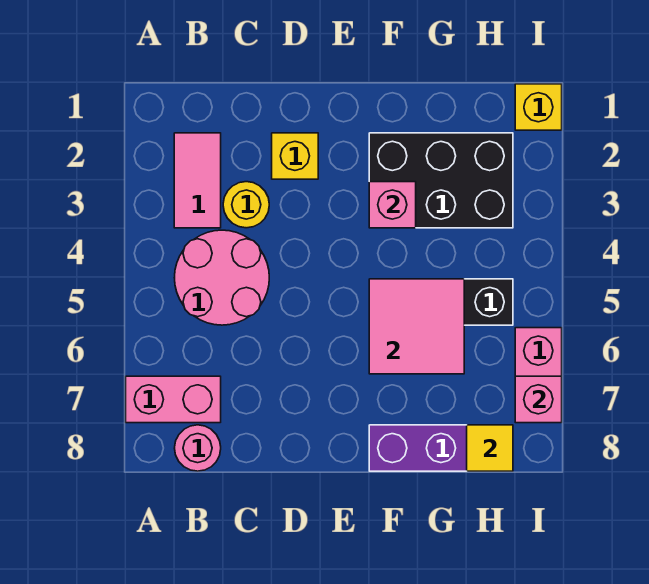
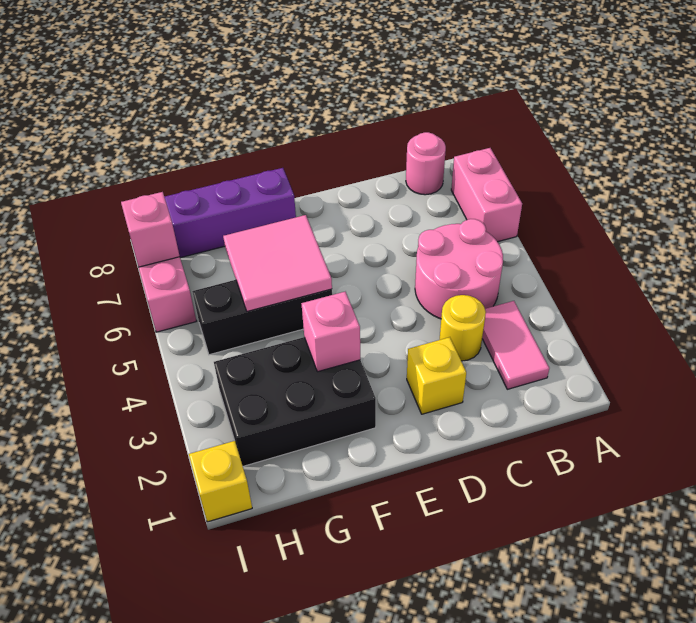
pink brick A7:B7 level 1 -> pink brick A6:A7 level 1
yellow tile H8 level 2 -> none

